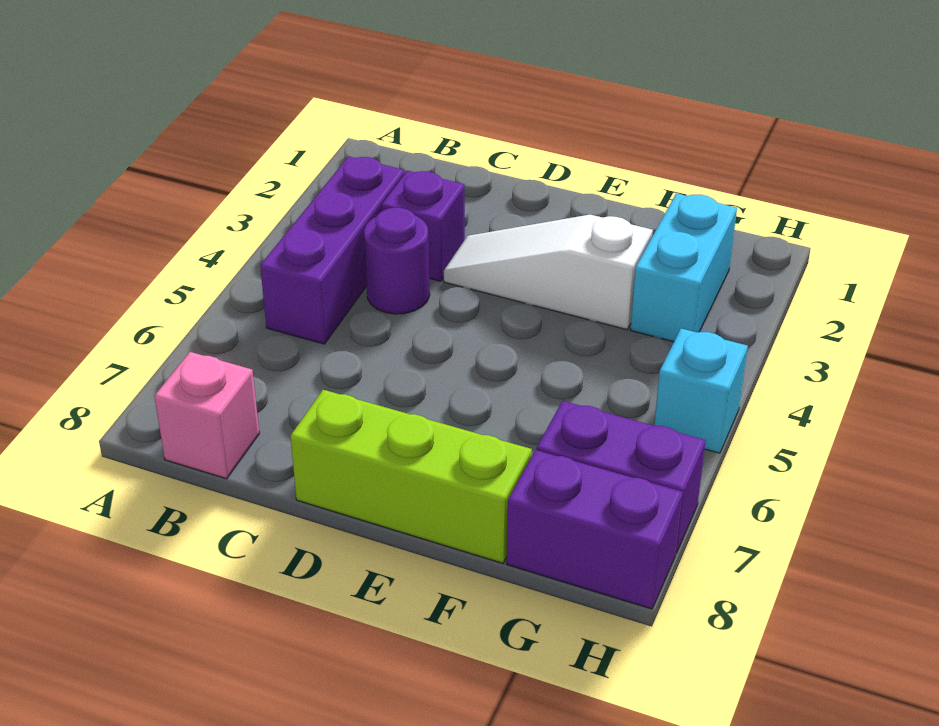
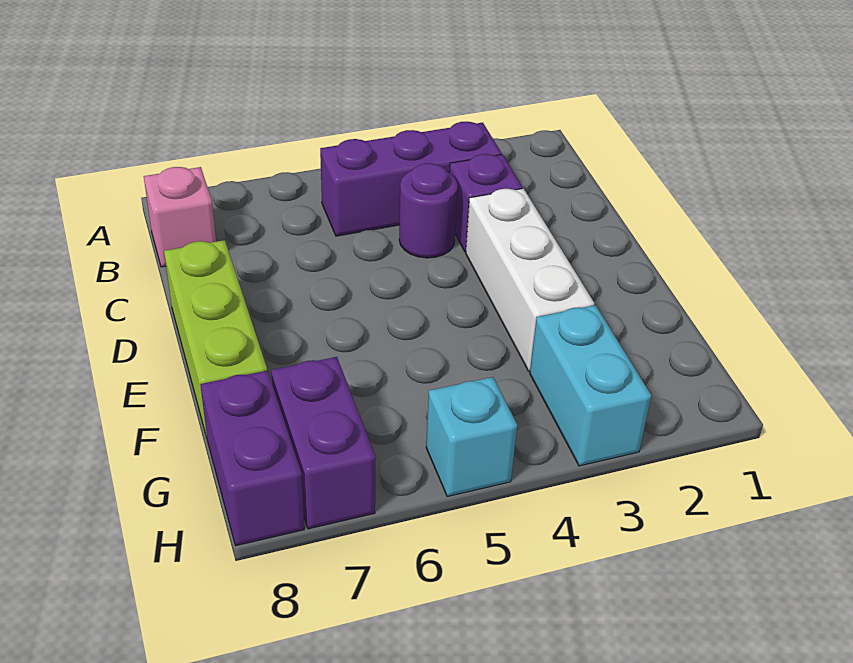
white slope D3:F3 level 1 top F -> white brick D3:F3 level 1
cyan brick G2:G3 level 1 -> cyan brick G3:H3 level 1

